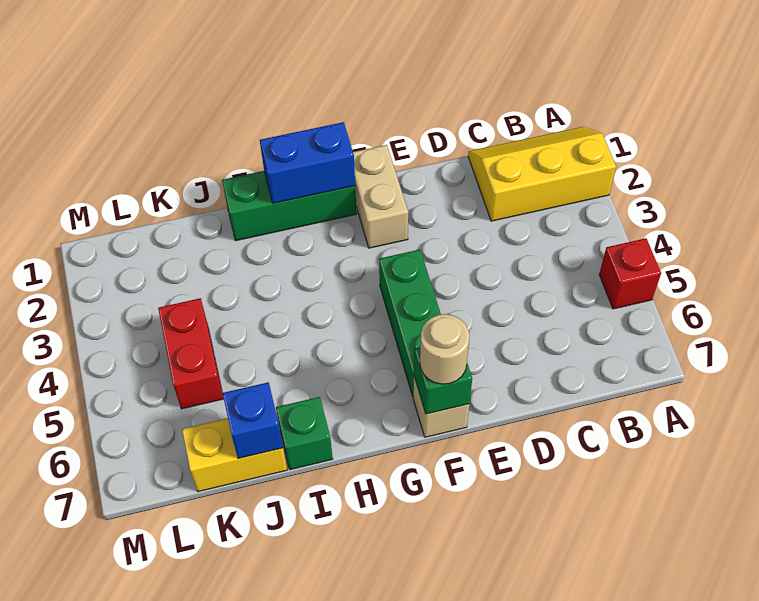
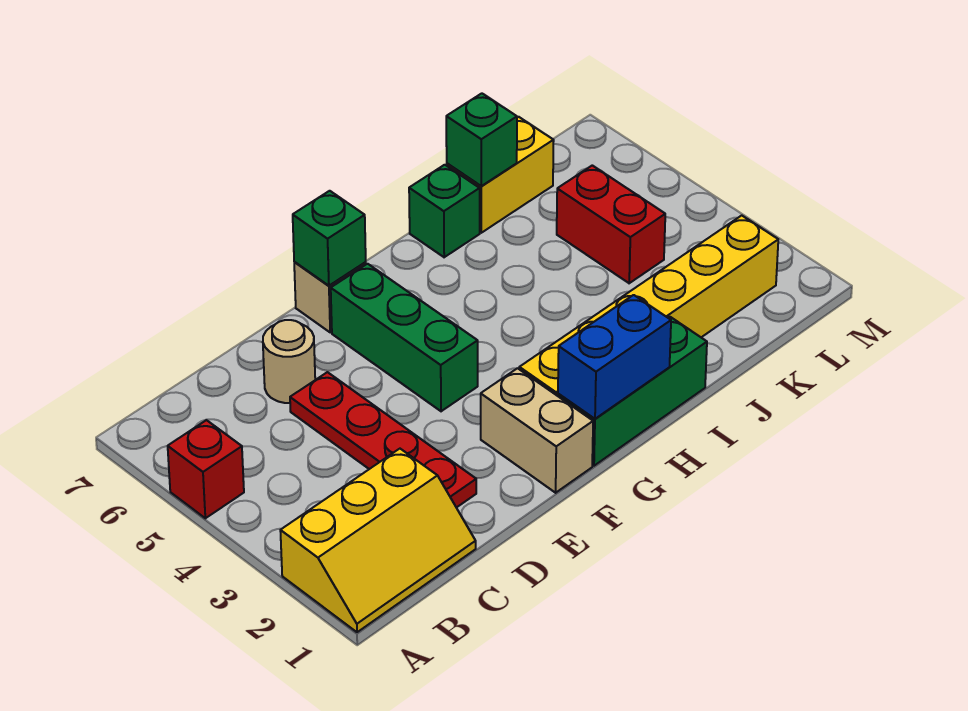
none -> red plate D2:D5 level 1
tan round brick F7 level 3 -> tan round brick D6 level 1
none -> yellow brick G2:L2 level 1
blue brick J7 level 2 -> green brick J7 level 2

